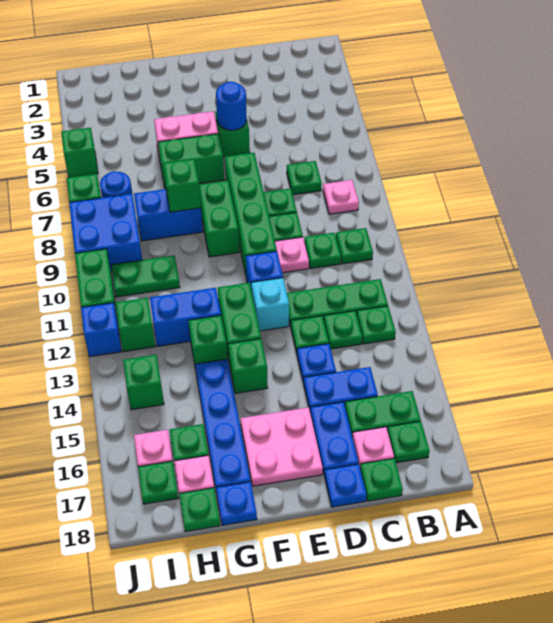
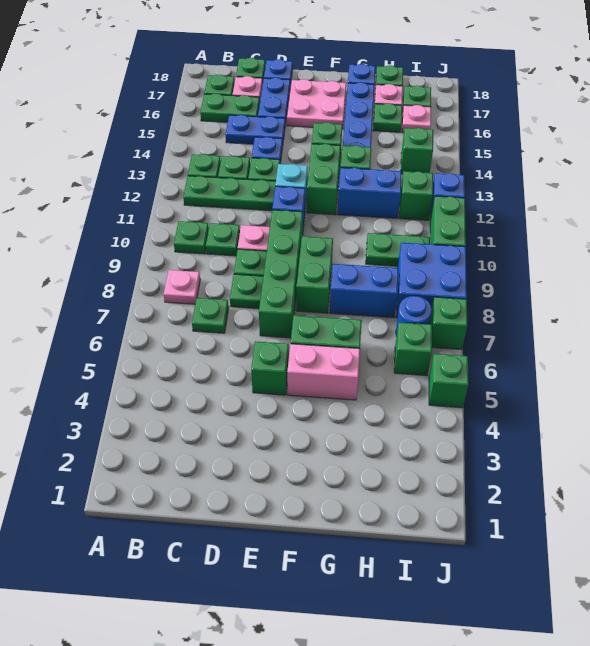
blue round brick E5 level 2 -> none
green brick G8 level 2 -> green brick I6 level 1

